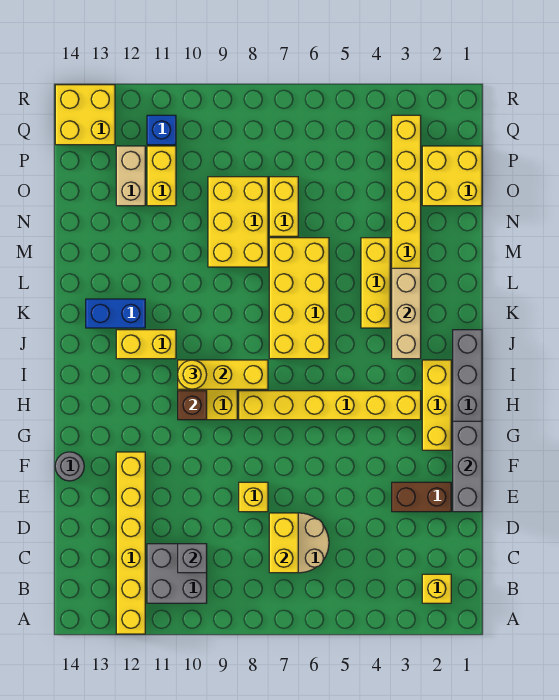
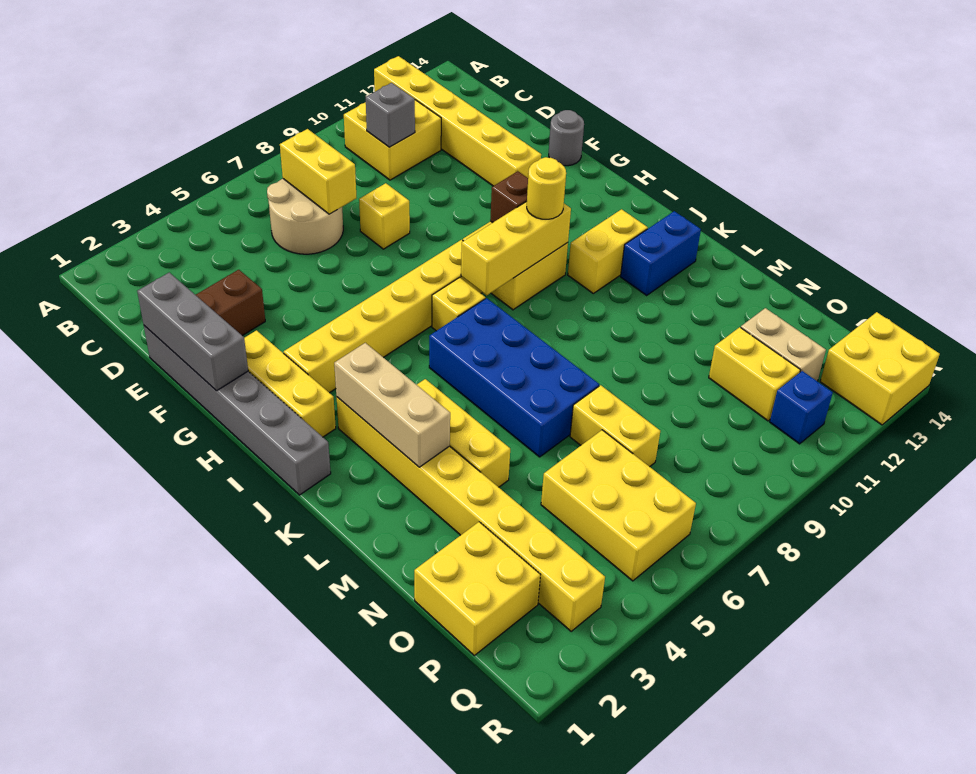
yellow brick B2 level 1 -> yellow brick I7 level 1
grey brick B10:C11 level 1 -> yellow brick B10:C11 level 1
yellow brick J6:M7 level 1 -> blue brick J6:M7 level 1
yellow brick M8:O9 level 1 -> yellow brick O5:Q6 level 1

